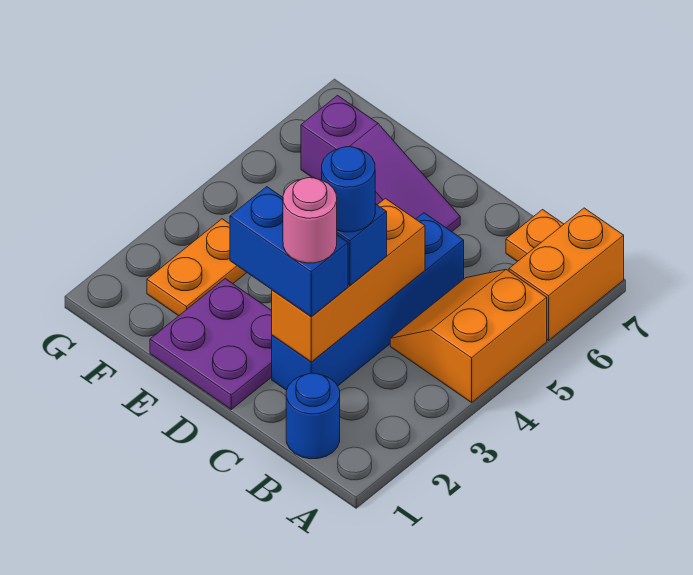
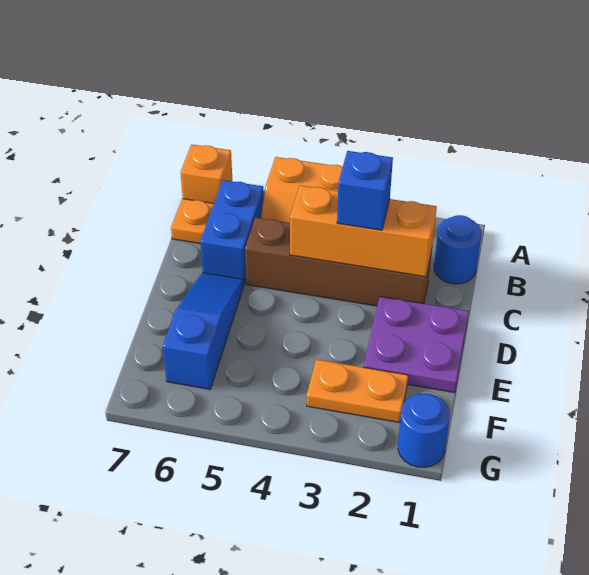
orange brick A6:A7 level 1 -> orange brick A7 level 1
blue brick C2:C5 level 1 -> brown brick C2:C5 level 1
blue brick C2:D2 level 3 -> blue brick B6:C6 level 1
pink round brick C2 level 4 -> none
blue round brick C3 level 4 -> blue round brick G1 level 1
purple slope D6:F6 level 1 top F -> blue slope D6:F6 level 1 top F

